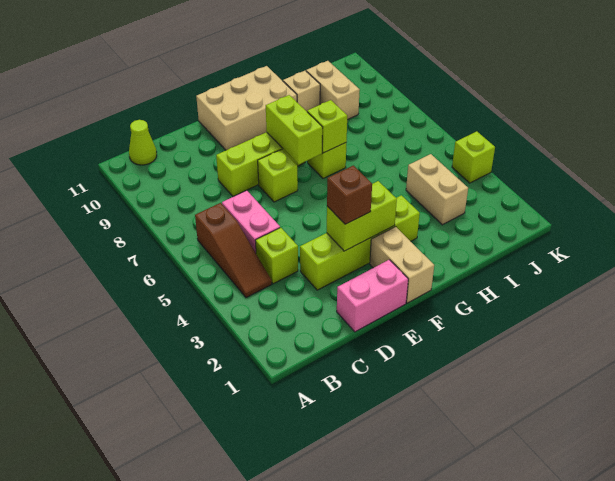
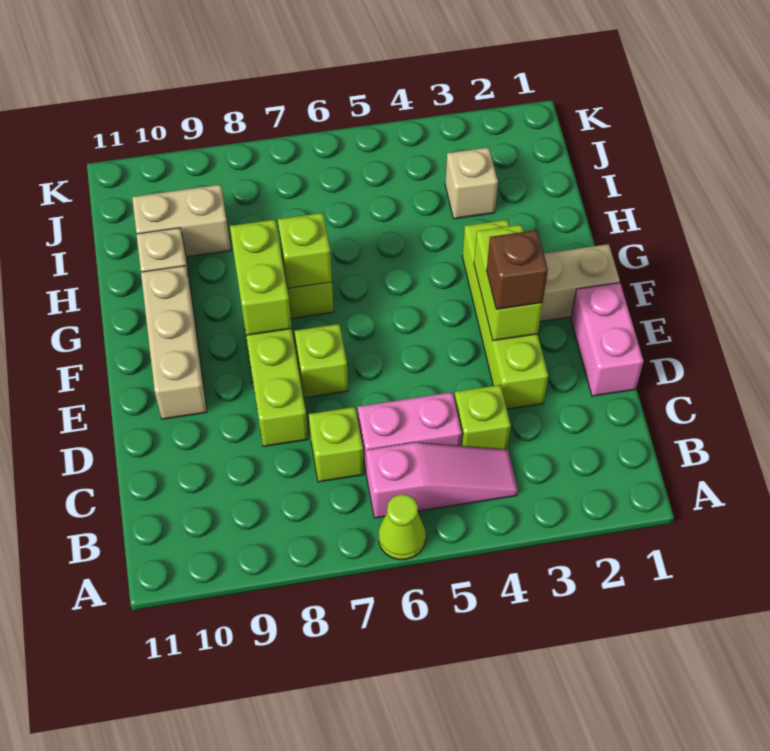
brown slope B4:B6 level 1 top 6 -> pink slope B4:B6 level 1 top 6
lime cone B11 level 1 -> lime cone A6 level 1
tan brick E10:G11 level 1 -> tan brick E10:G10 level 1
lime brick F7:F8 level 2 -> lime brick F8:G8 level 2
tan brick I3:I4 level 1 -> tan brick I3 level 1
lime brick K4 level 1 -> lime brick C7 level 1

